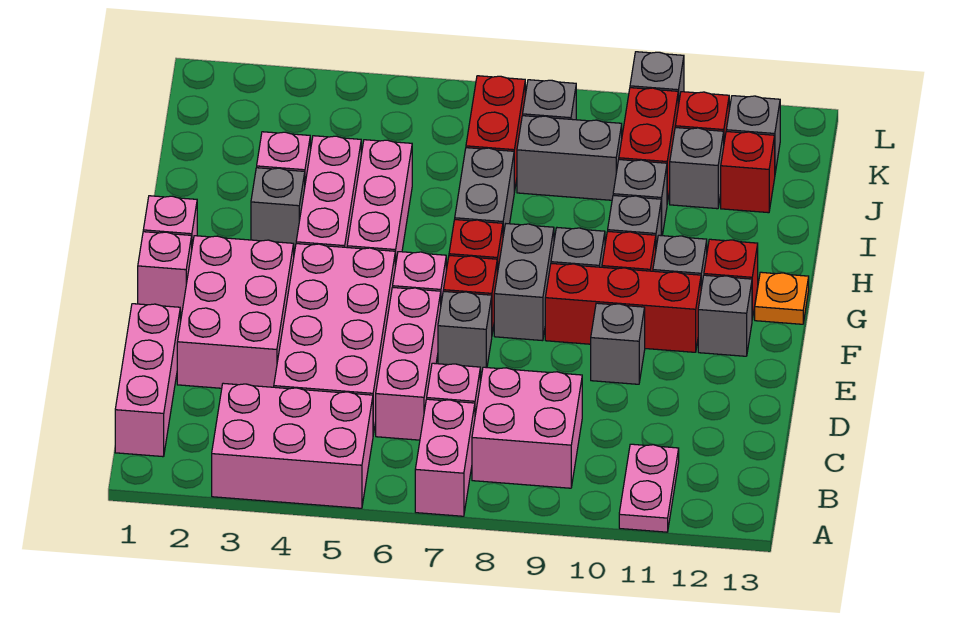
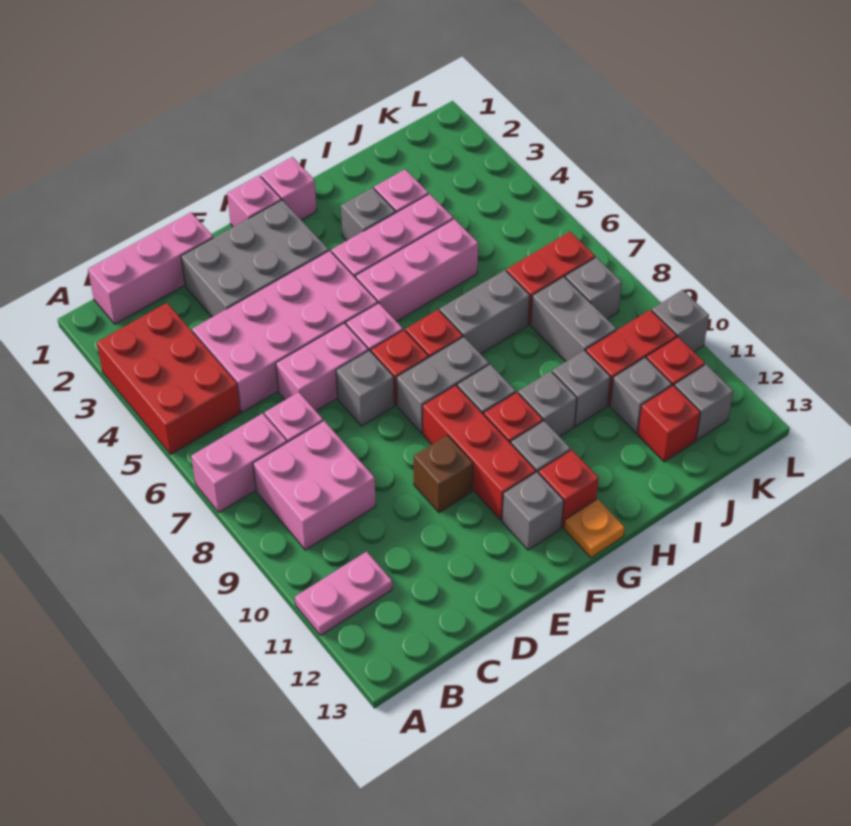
pink brick A3:B5 level 1 -> red brick A3:B5 level 1
pink brick C6:E6 level 1 -> pink brick D6:E6 level 1
pink brick D2:F3 level 1 -> grey brick D2:F3 level 1
grey brick E10 level 1 -> brown brick E10 level 1

